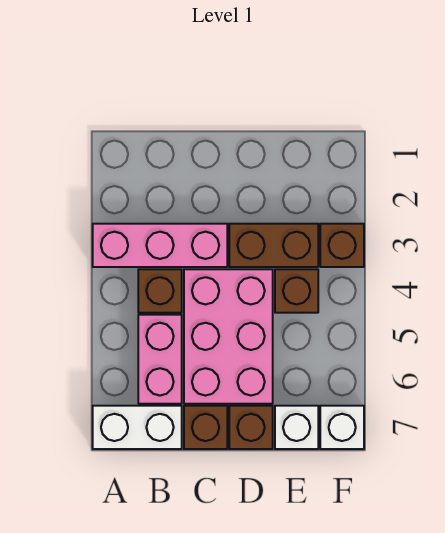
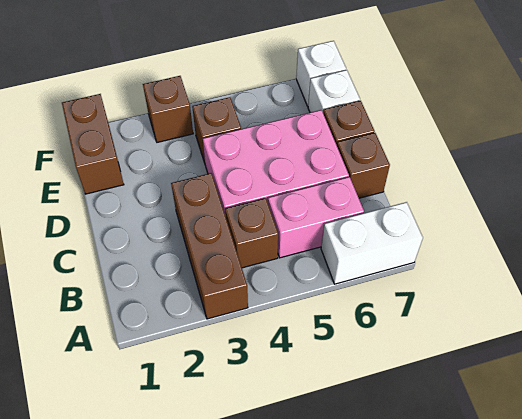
pink brick A3:C3 level 1 -> brown brick A3:C3 level 1
white brick A7:B7 level 1 -> white brick A6:A7 level 1
brown brick D3:E3 level 1 -> brown brick E1:F1 level 1

